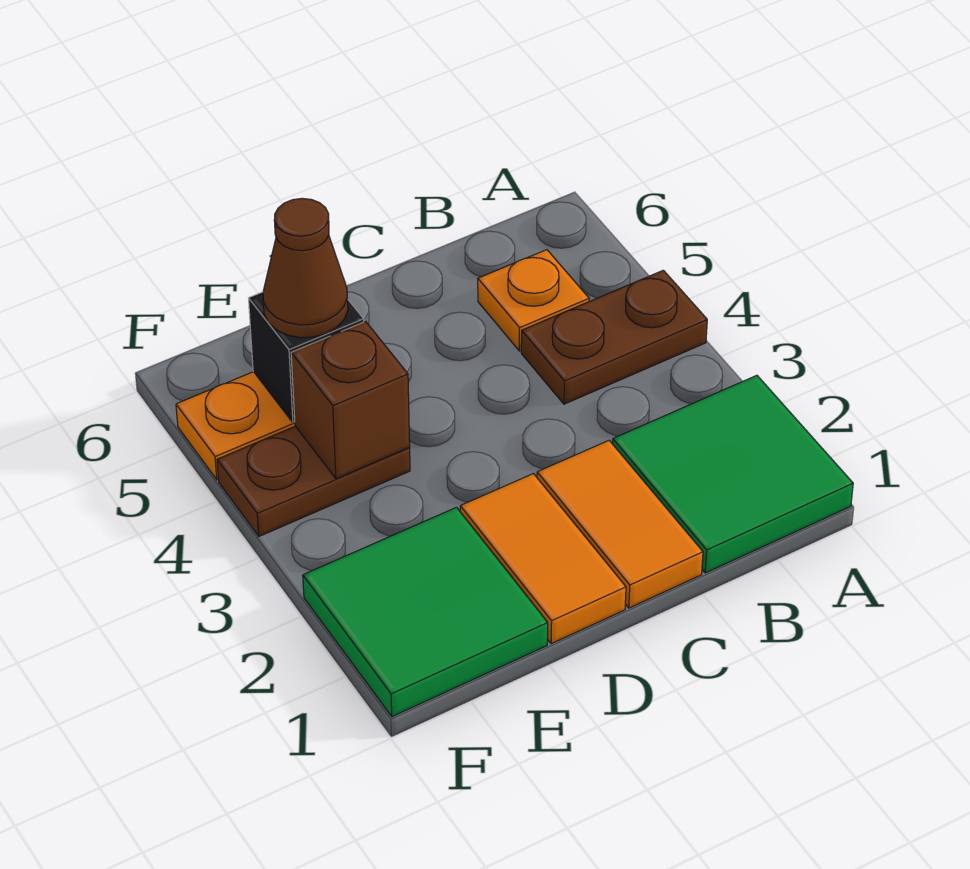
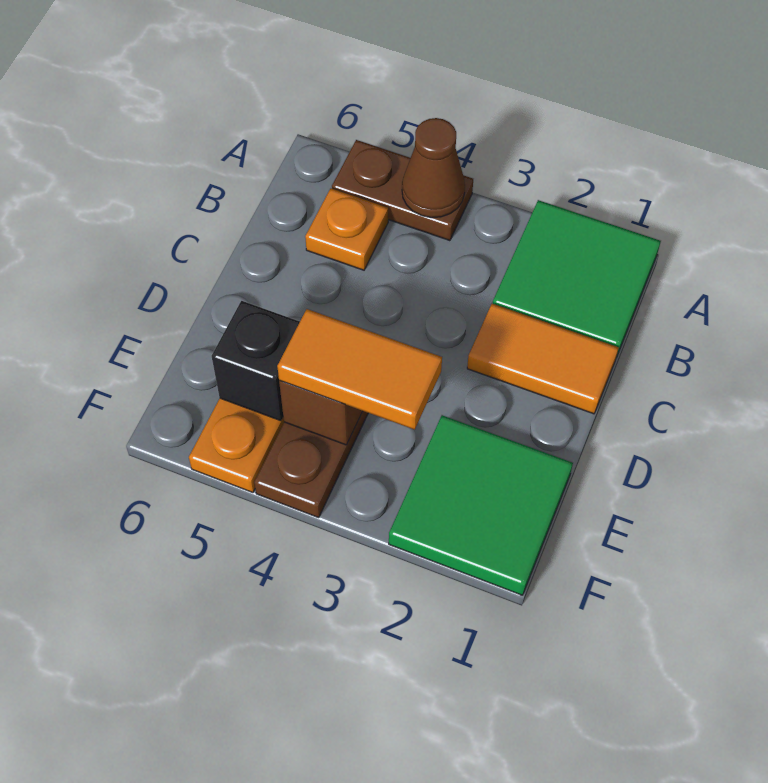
brown plate A4:B4 level 1 -> brown plate A4:A5 level 1
orange tile D1:D2 level 1 -> orange tile E3:E4 level 3
brown cone E5 level 3 -> brown cone A4 level 2

